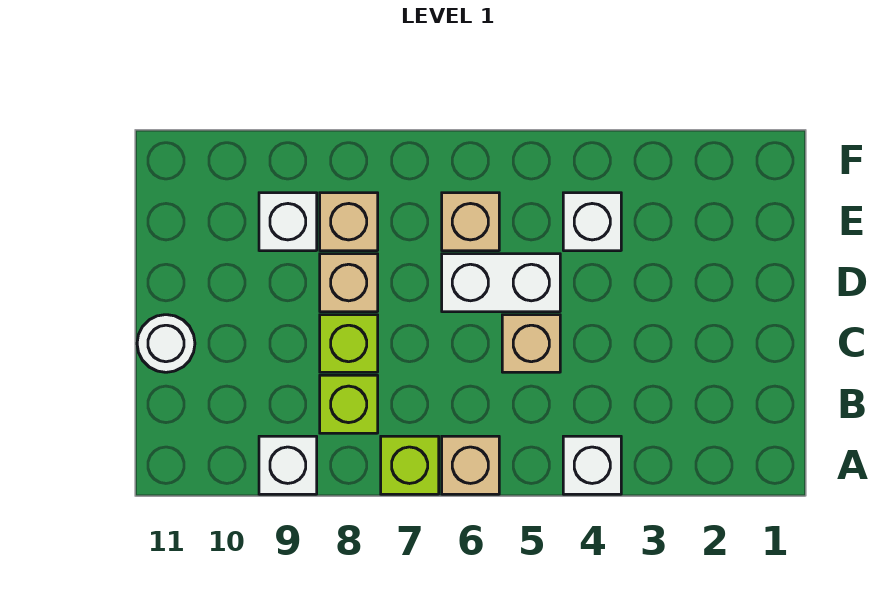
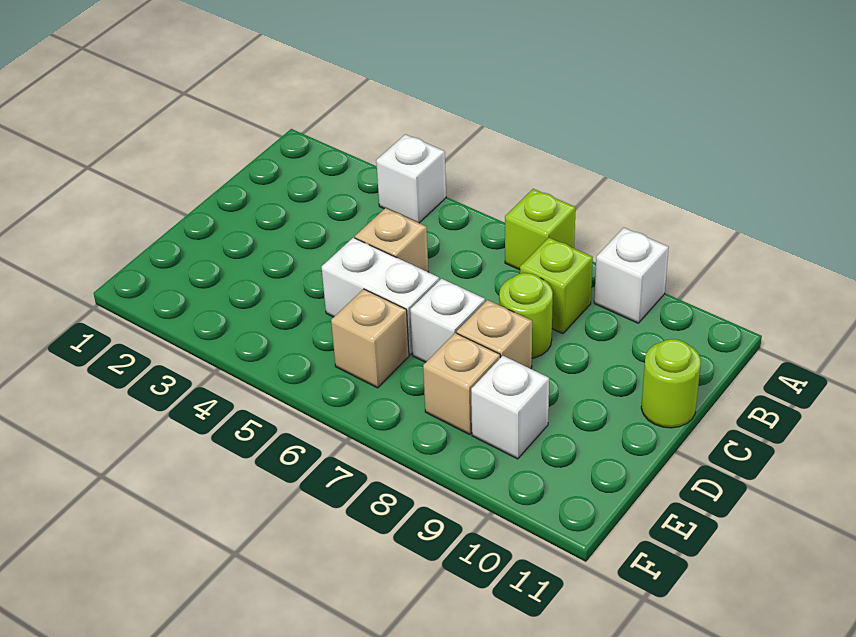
tan brick A6 level 1 -> none
lime brick C8 level 1 -> lime round brick C8 level 1
white round brick C11 level 1 -> lime round brick C11 level 1
white brick E4 level 1 -> white brick D7 level 1

